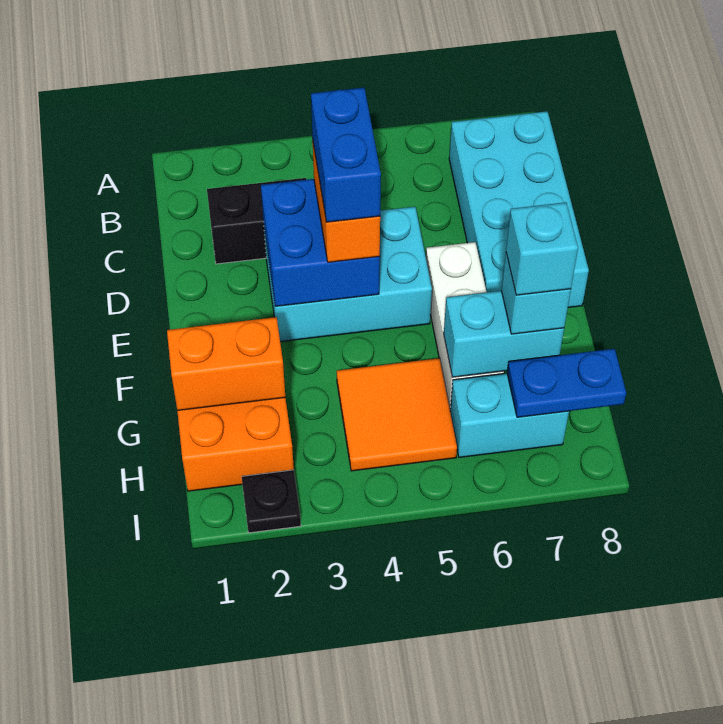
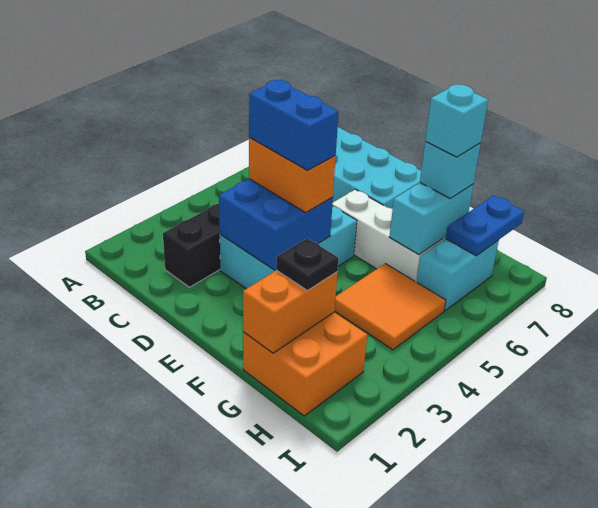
black plate I2 level 1 -> black plate G2 level 3

